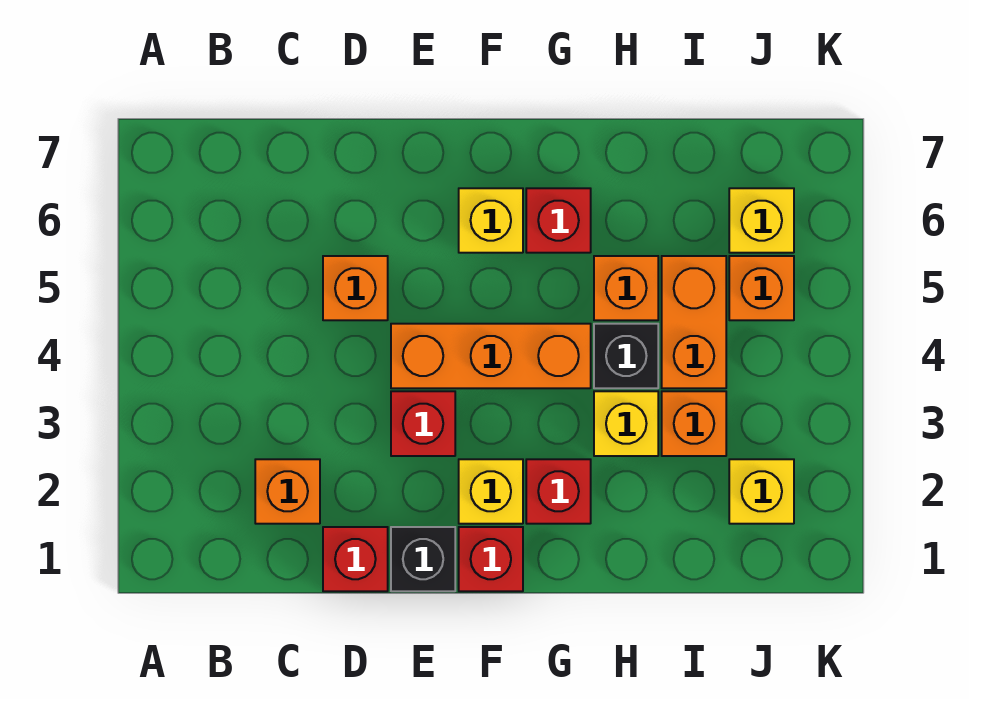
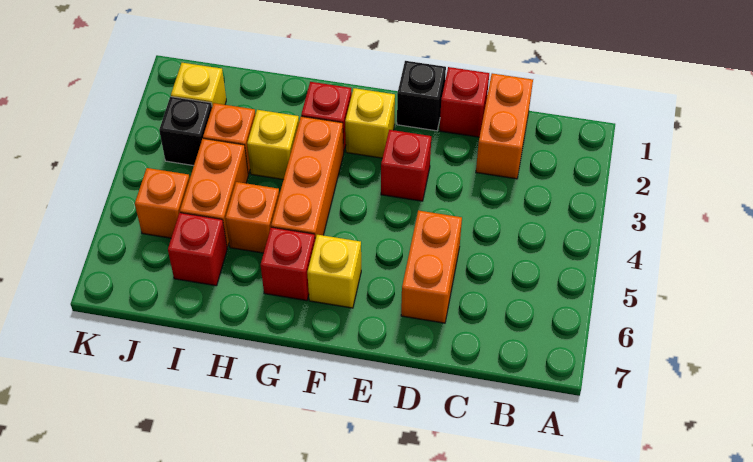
orange brick C2 level 1 -> orange brick C1:C2 level 1
orange brick D5 level 1 -> orange brick D5:D6 level 1
orange brick E4:G4 level 1 -> orange brick G3:G5 level 1
red brick F1 level 1 -> red brick I6 level 1
black brick H4 level 1 -> black brick J3 level 1
yellow brick J6 level 1 -> none

